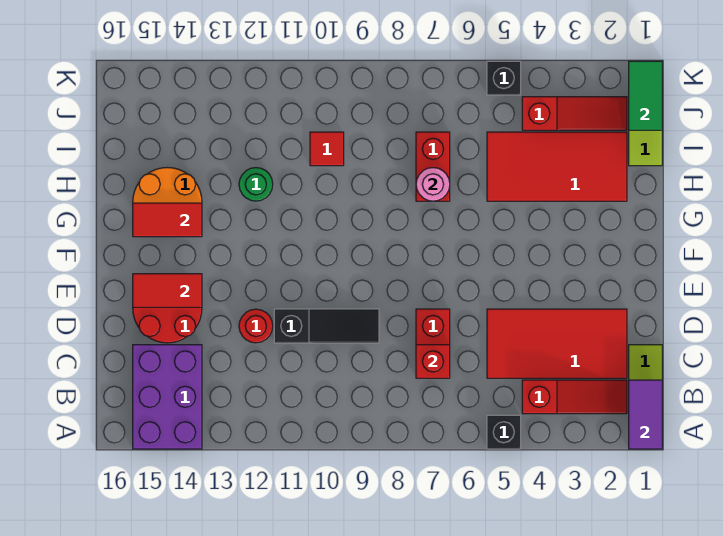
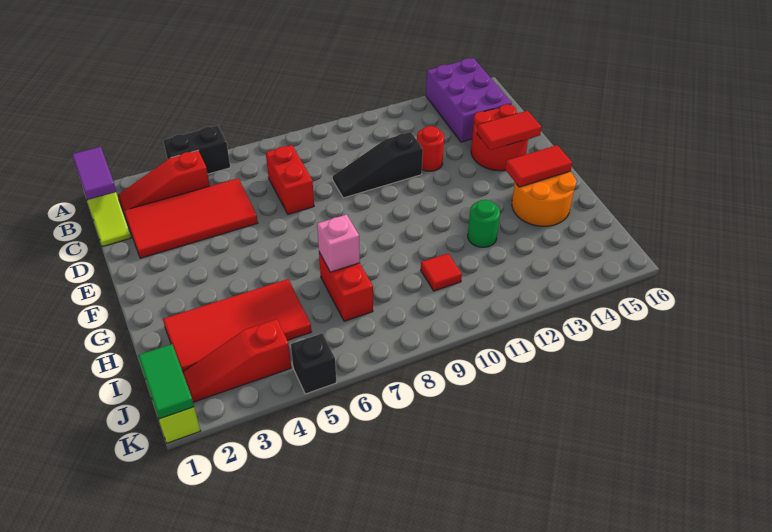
black brick A5 level 1 -> black brick A4:A5 level 1
red brick C7 level 2 -> none
pink round brick H7 level 2 -> pink brick H7 level 2

